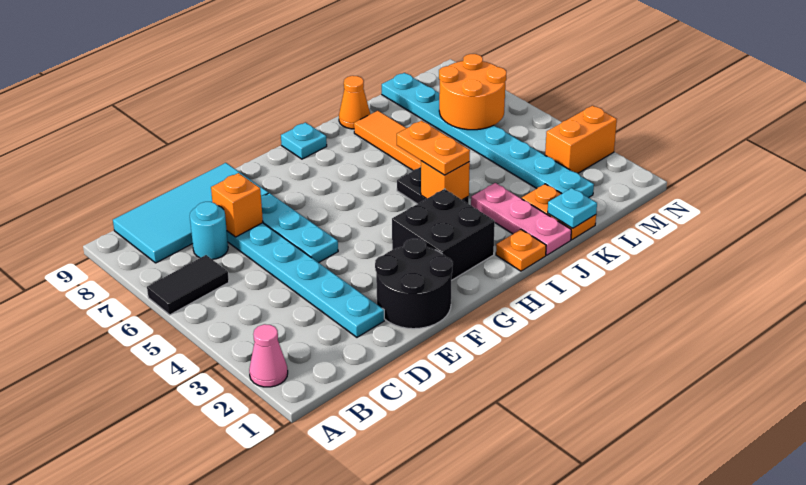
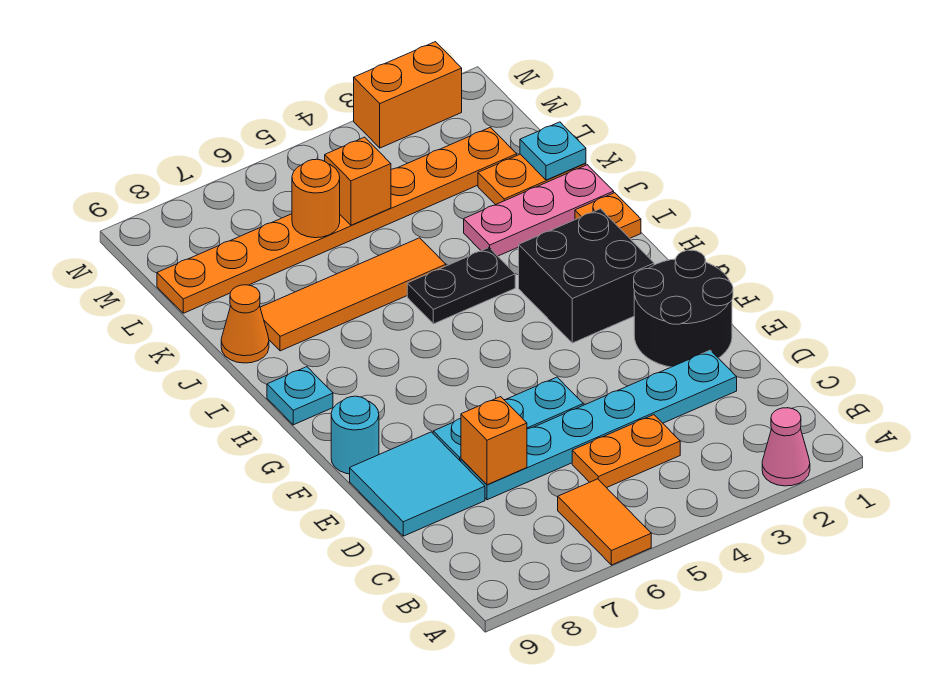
black tile A6:B6 level 1 -> orange tile A6:B6 level 1
cyan tile B8:E9 level 1 -> cyan tile D8:E9 level 1
cyan round brick C7 level 1 -> cyan round brick F9 level 1
orange brick I4 level 2 -> orange brick L5 level 2
orange plate I4:I5 level 3 -> orange plate C4:C5 level 1
cyan plate L2:L9 level 1 -> orange plate L2:L9 level 1
orange round brick L6:M7 level 2 -> orange round brick L6 level 2
orange brick M3:N3 level 1 -> orange brick N2:N3 level 1

